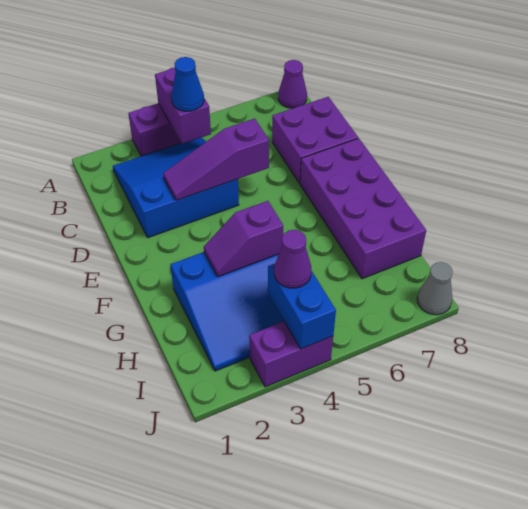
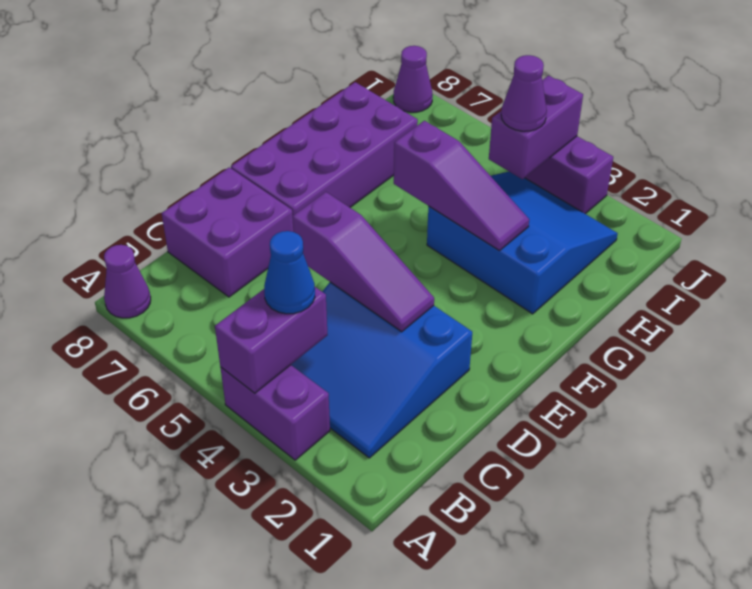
purple slope G3:G4 level 2 top 4 -> purple slope G3:G5 level 2 top 5
blue brick I4:J4 level 2 -> purple brick I4:J4 level 2
grey cone J8 level 1 -> purple cone J8 level 1

